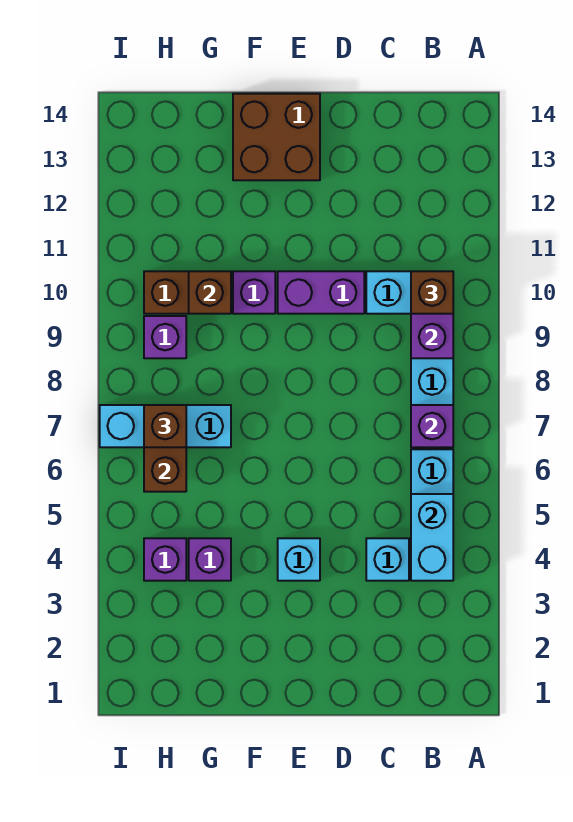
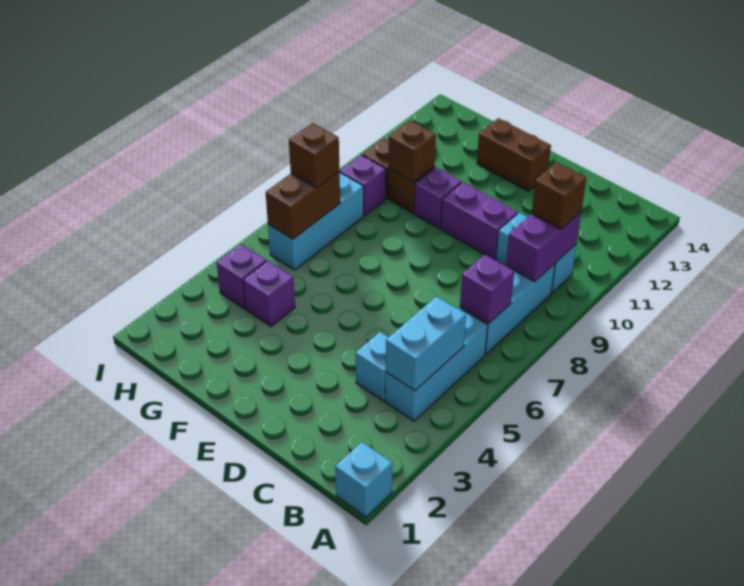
cyan brick E4 level 1 -> cyan brick A1 level 1
brown brick E13:F14 level 1 -> brown brick E13:F13 level 1
cyan brick G7:I7 level 1 -> cyan brick H6:H8 level 1

